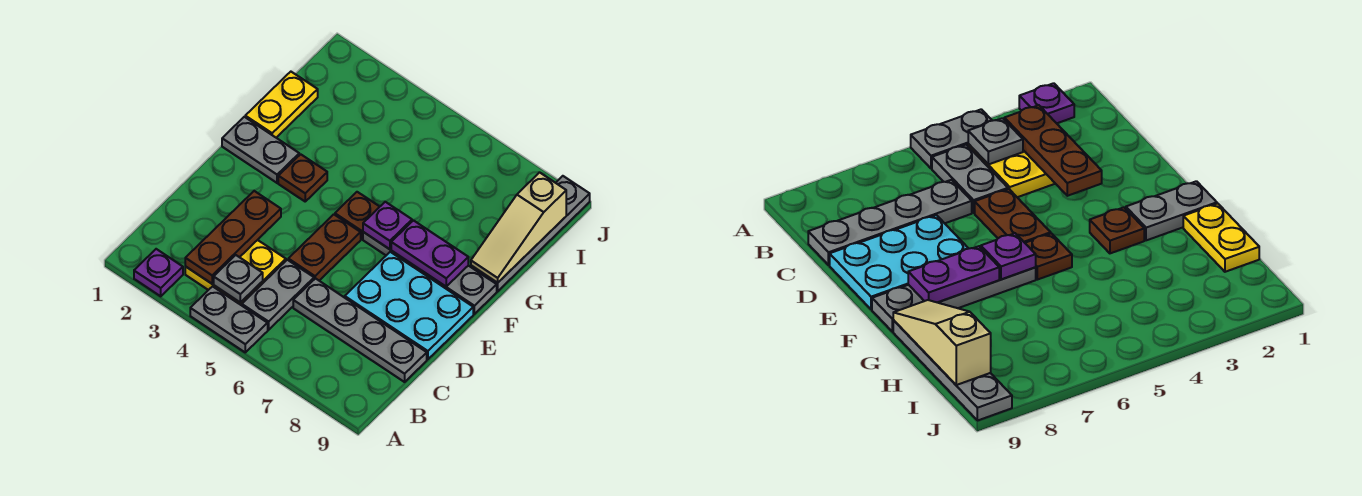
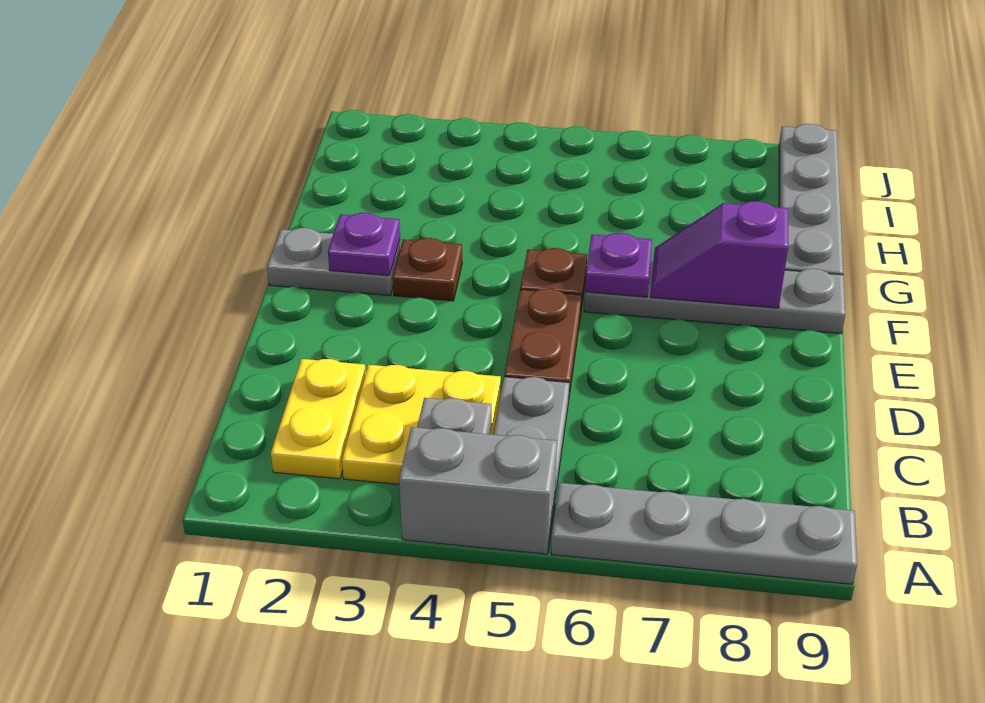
purple plate A2 level 1 -> purple plate F2 level 2
grey plate A4:A5 level 1 -> grey brick A4:A5 level 1
brown plate B3:D3 level 2 -> none
grey plate C6:C9 level 1 -> grey plate A6:A9 level 1
cyan plate D7:E9 level 1 -> none
purple plate F7:F8 level 2 -> purple slope F7:F8 level 2 top 8
yellow plate G1:H1 level 1 -> yellow plate B2:C2 level 1
tan slope G9:I9 level 2 top I -> none

